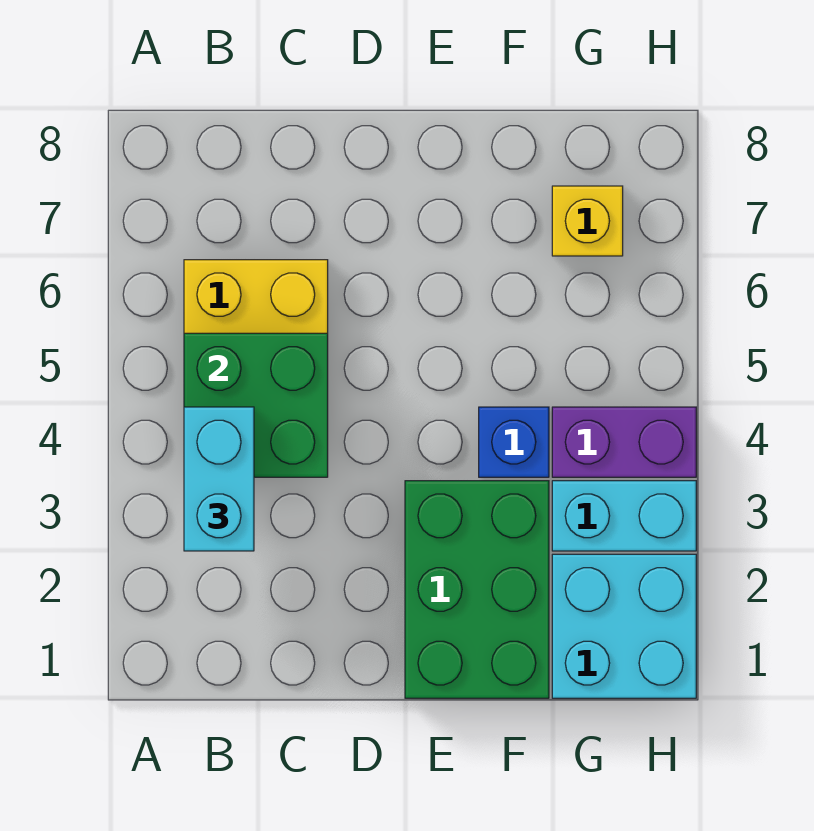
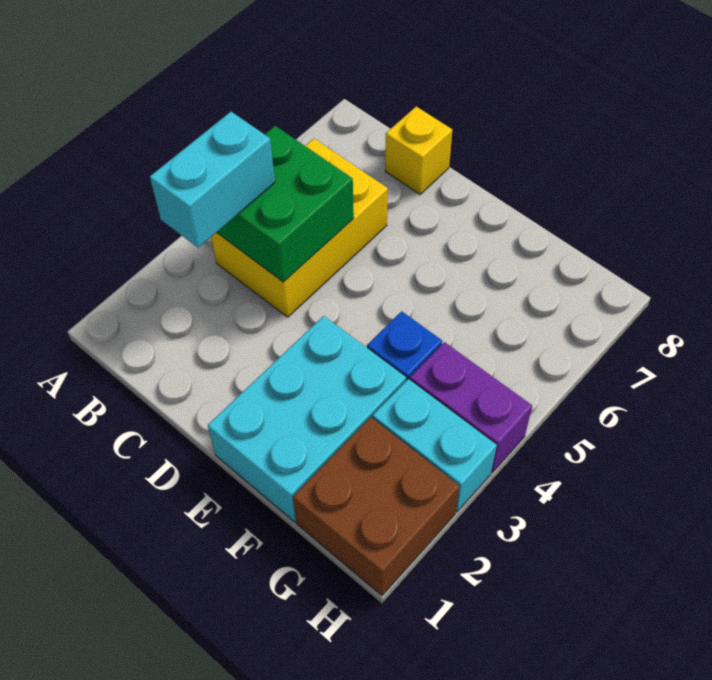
green brick E1:F3 level 1 -> cyan brick E1:F3 level 1
cyan brick G1:H2 level 1 -> brown brick G1:H2 level 1
yellow brick G7 level 1 -> yellow brick C8 level 1

